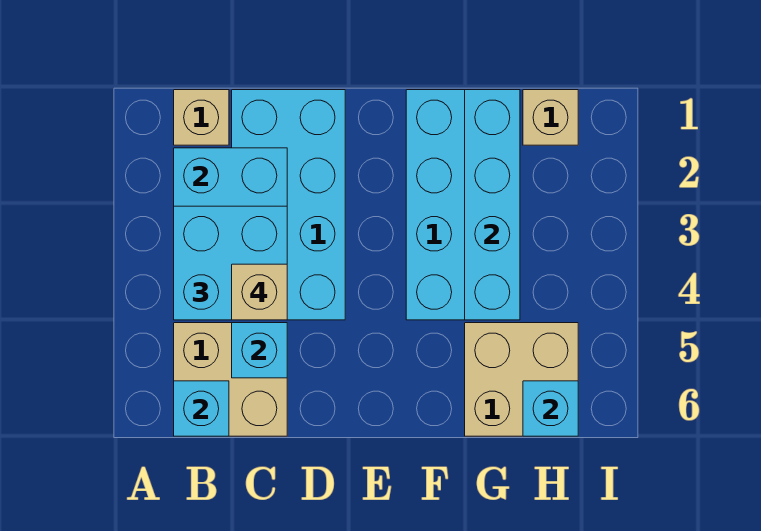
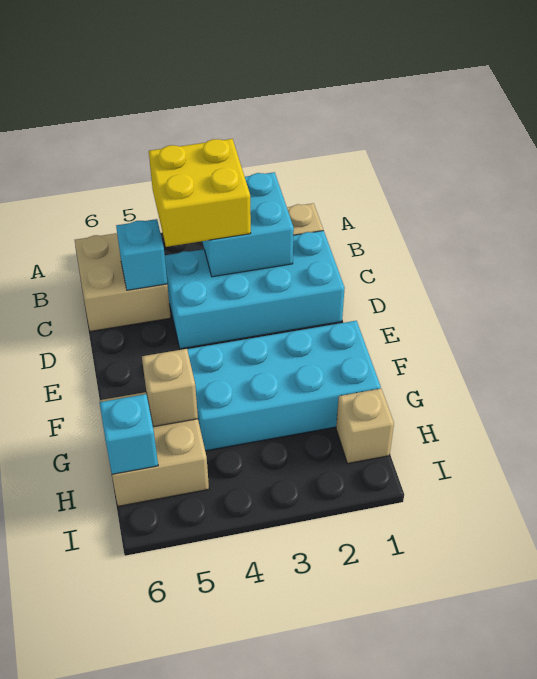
cyan brick B3:C4 level 3 -> yellow brick B3:C4 level 3
cyan brick B6 level 2 -> none
tan brick C4 level 4 -> tan brick G5 level 2
cyan brick G1:G4 level 2 -> none

